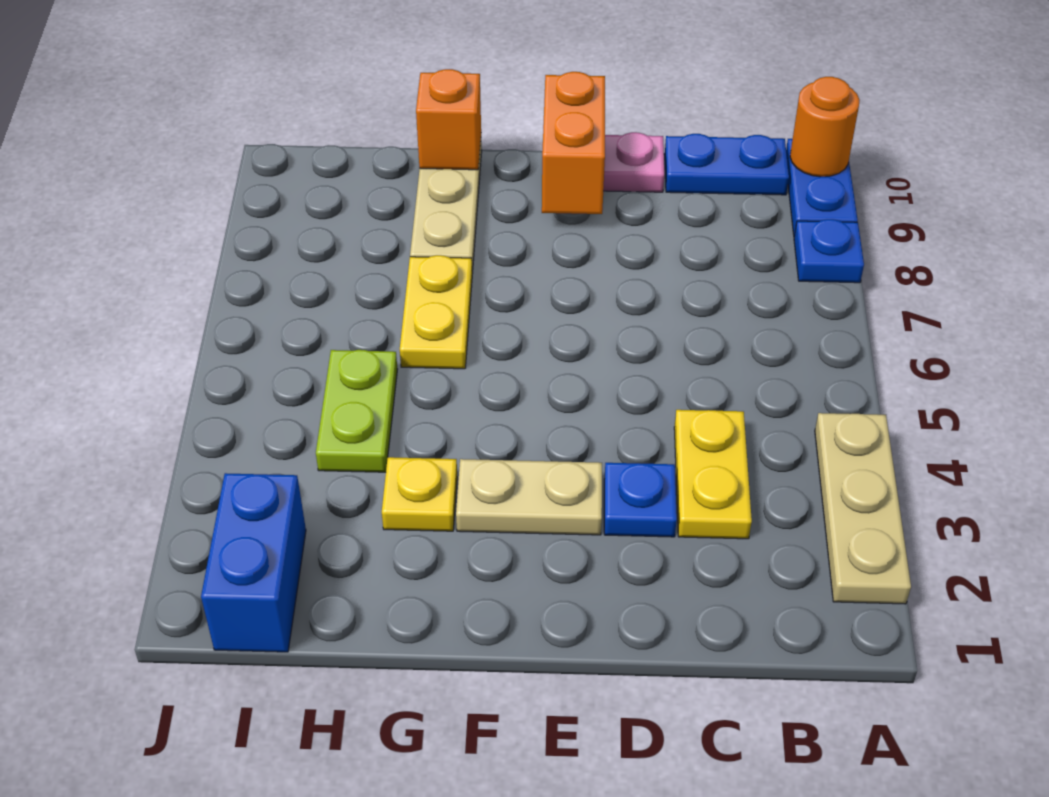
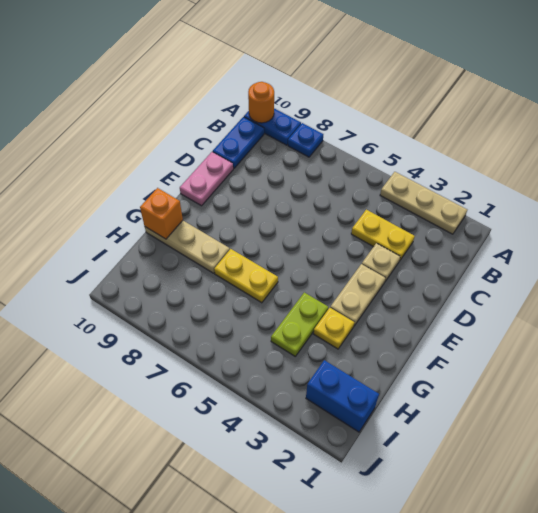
blue plate D3 level 1 -> tan plate D3 level 1
orange brick E9:E10 level 2 -> none
lime plate H4:H5 level 1 -> lime plate G4:H4 level 1

